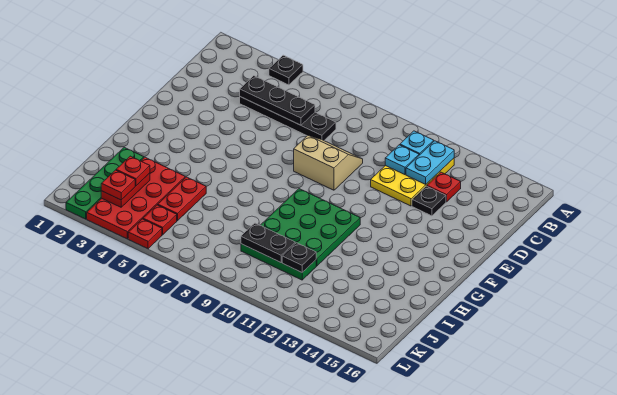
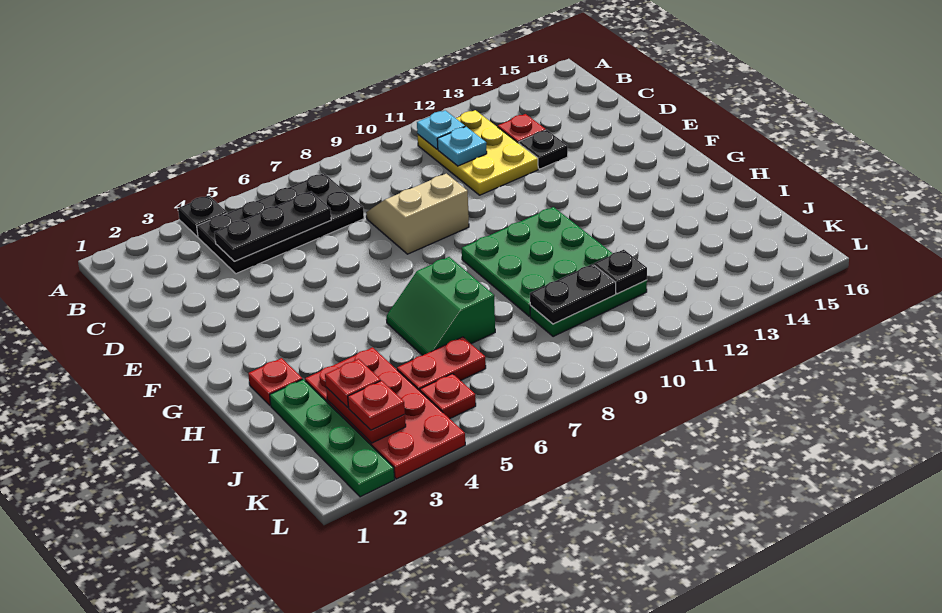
cyan plate B12:C12 level 2 -> none
black plate C4:C7 level 1 -> black plate B4:C7 level 1
none -> green slope H6:I7 level 1 top 7
red plate I5:J5 level 1 -> red plate J5:J6 level 1
red plate L5 level 1 -> red plate H2 level 1

